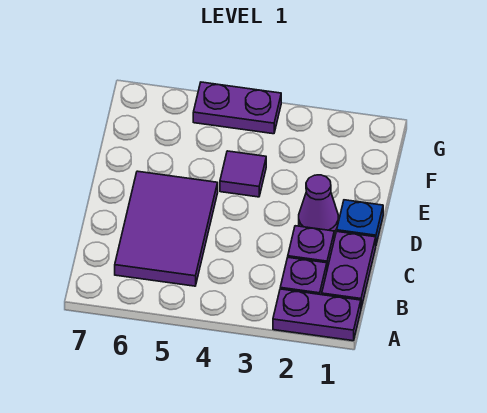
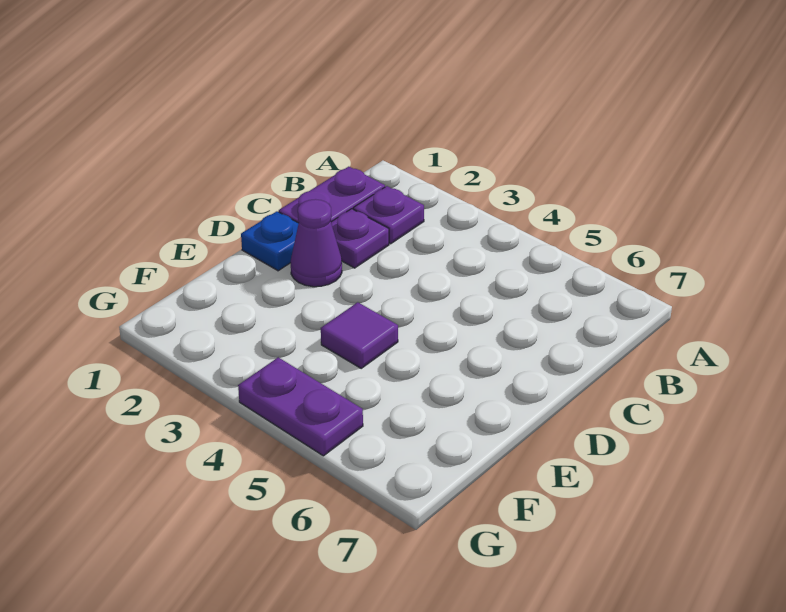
purple plate A1:A2 level 1 -> none
purple tile B5:D6 level 1 -> none

